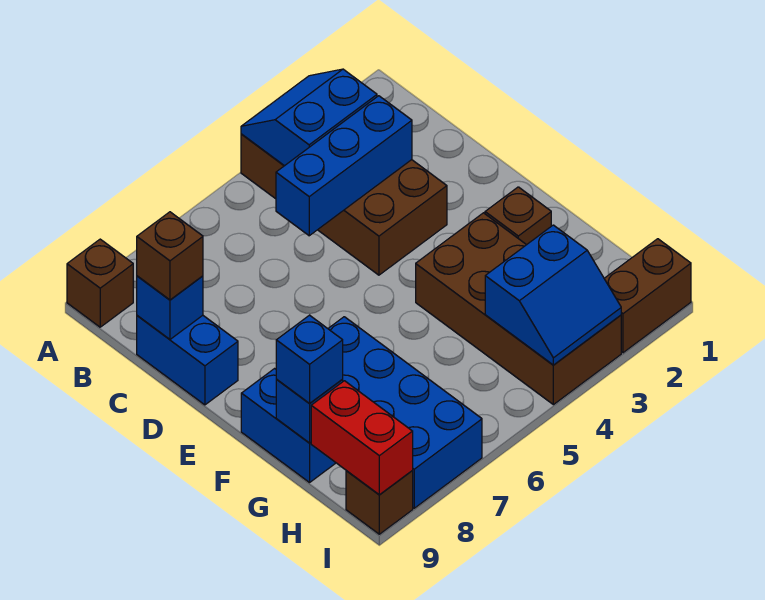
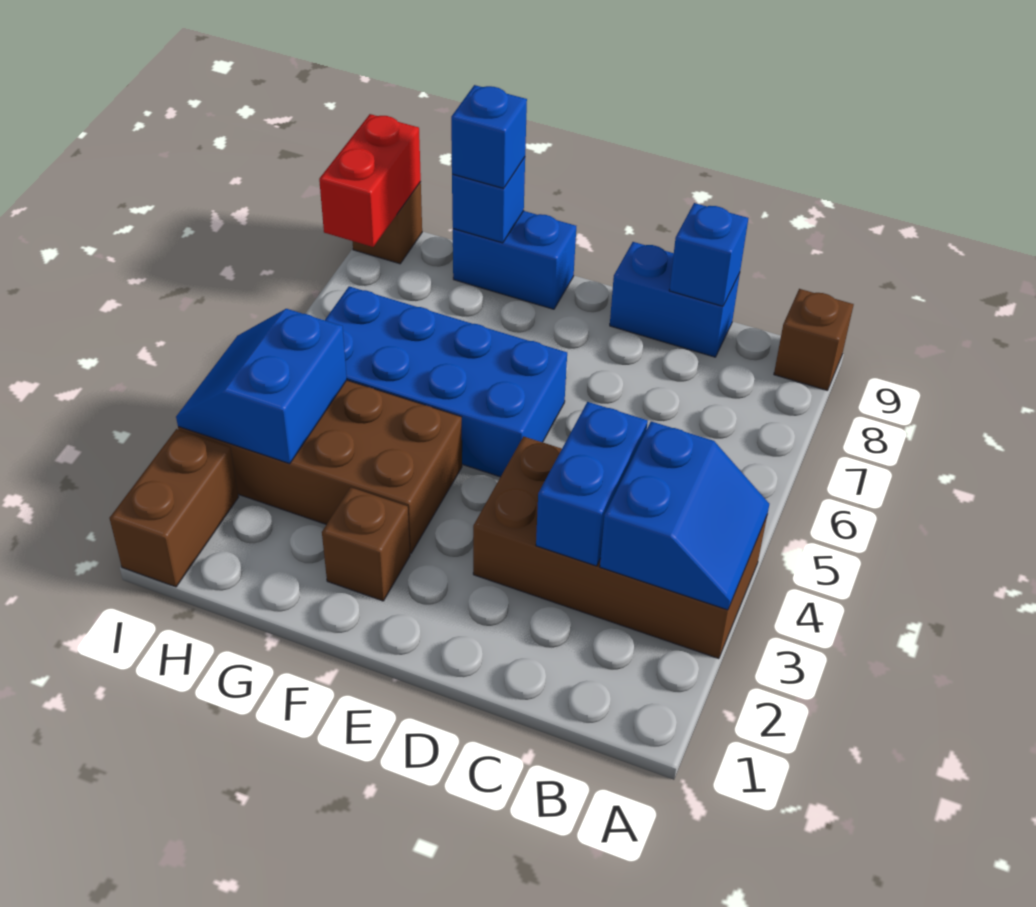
blue brick C3:C5 level 2 -> blue brick C3:C4 level 2
brown brick C9 level 3 -> none
blue brick F7:I8 level 1 -> blue brick E5:H6 level 1
red brick H9:I9 level 2 -> red brick I8:I9 level 2

